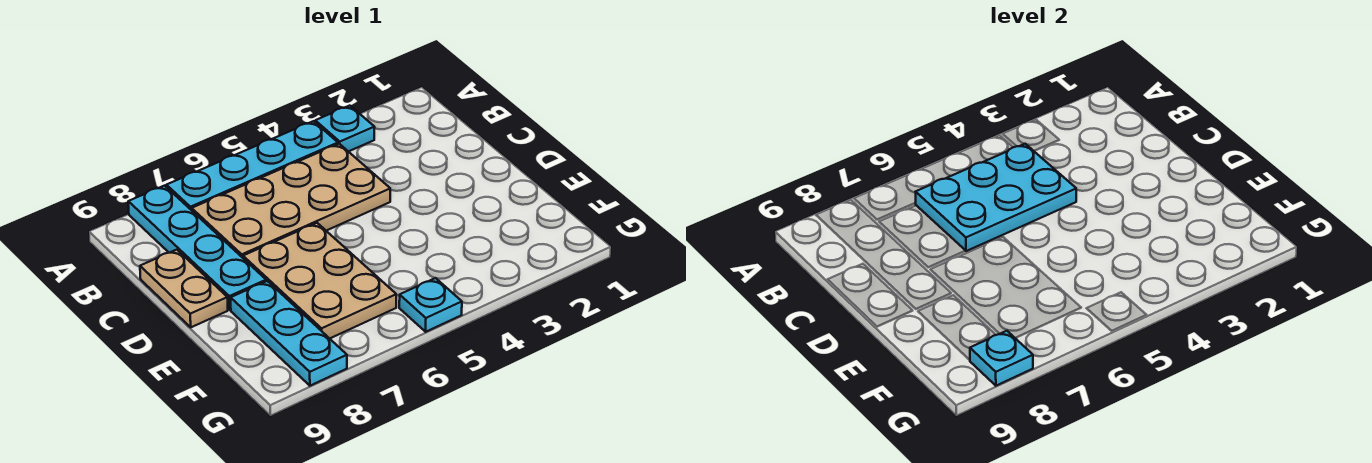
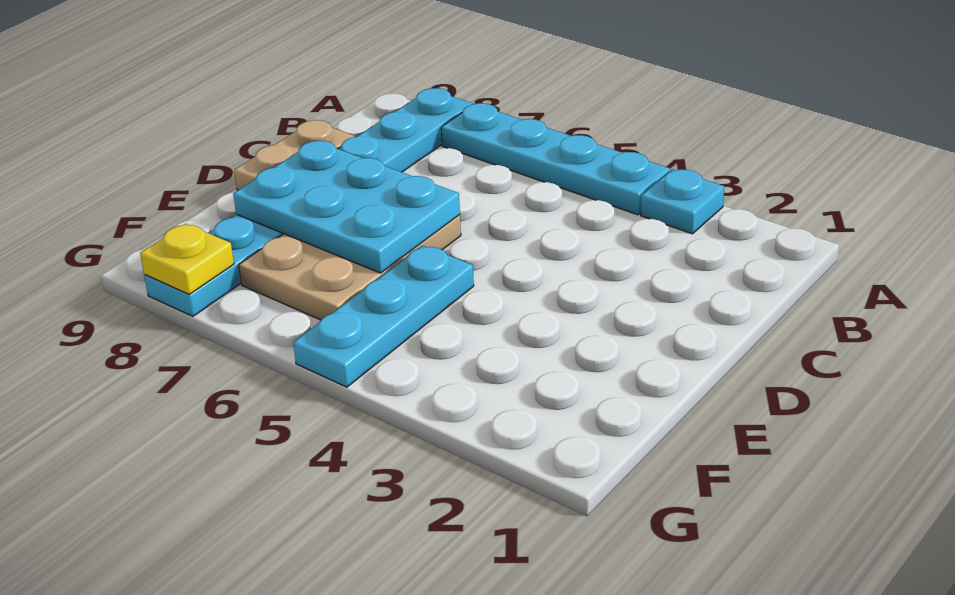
tan plate B4:C7 level 1 -> none
cyan plate B4:C6 level 2 -> cyan plate D6:E8 level 2
cyan plate G5 level 1 -> cyan plate E5:G5 level 1
cyan plate G8 level 2 -> yellow plate G8 level 2

